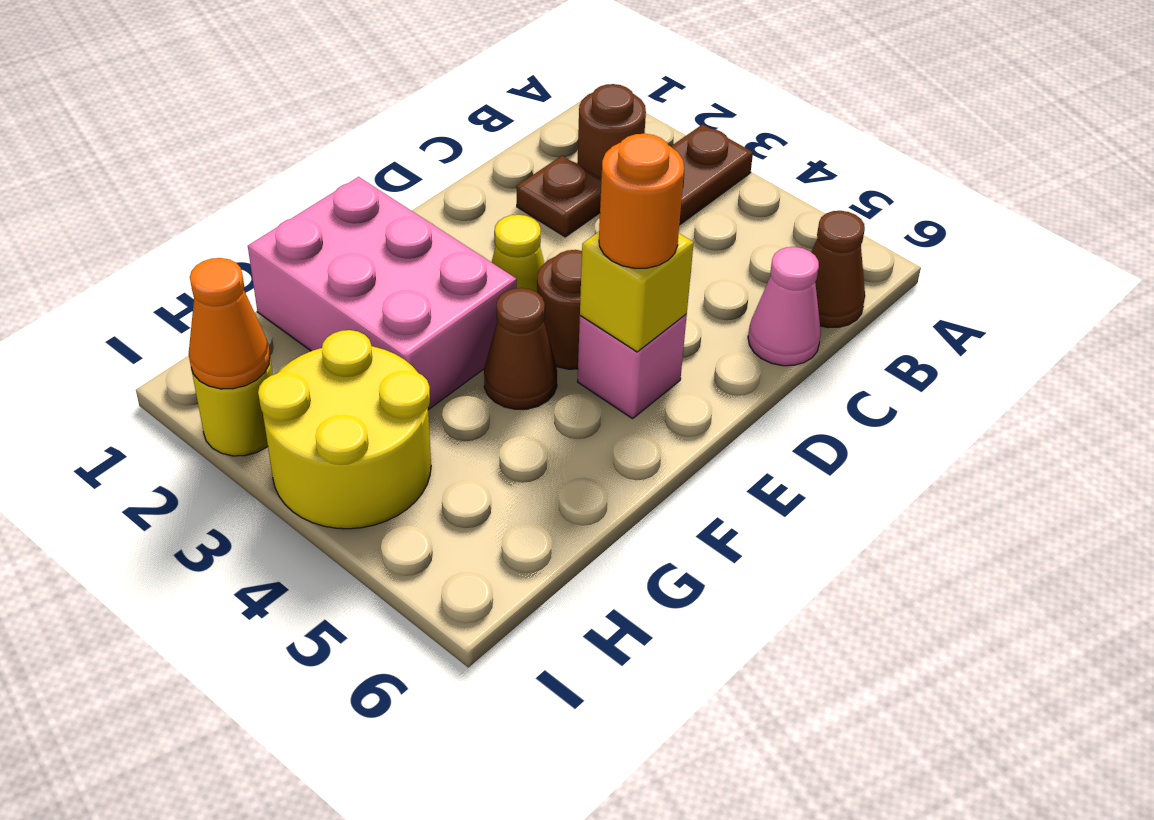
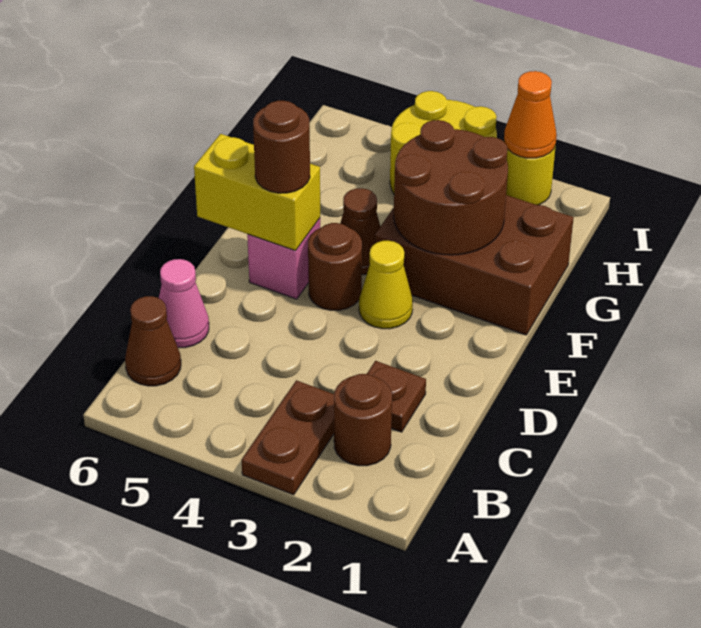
yellow brick E5 level 2 -> yellow brick E5:E6 level 2
orange round brick E5 level 3 -> brown round brick E5 level 3
pink brick F1:G3 level 1 -> brown brick F1:G3 level 1
none -> brown round brick F2:G3 level 2

